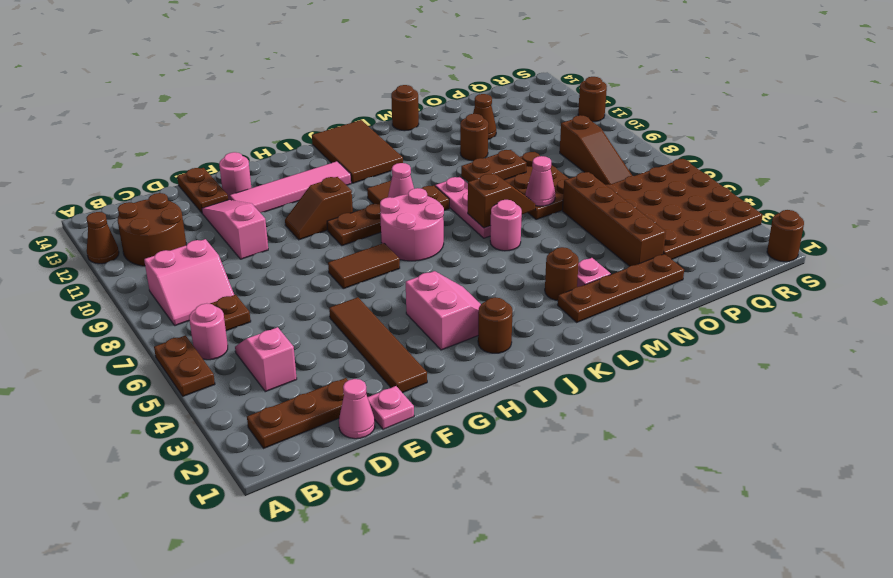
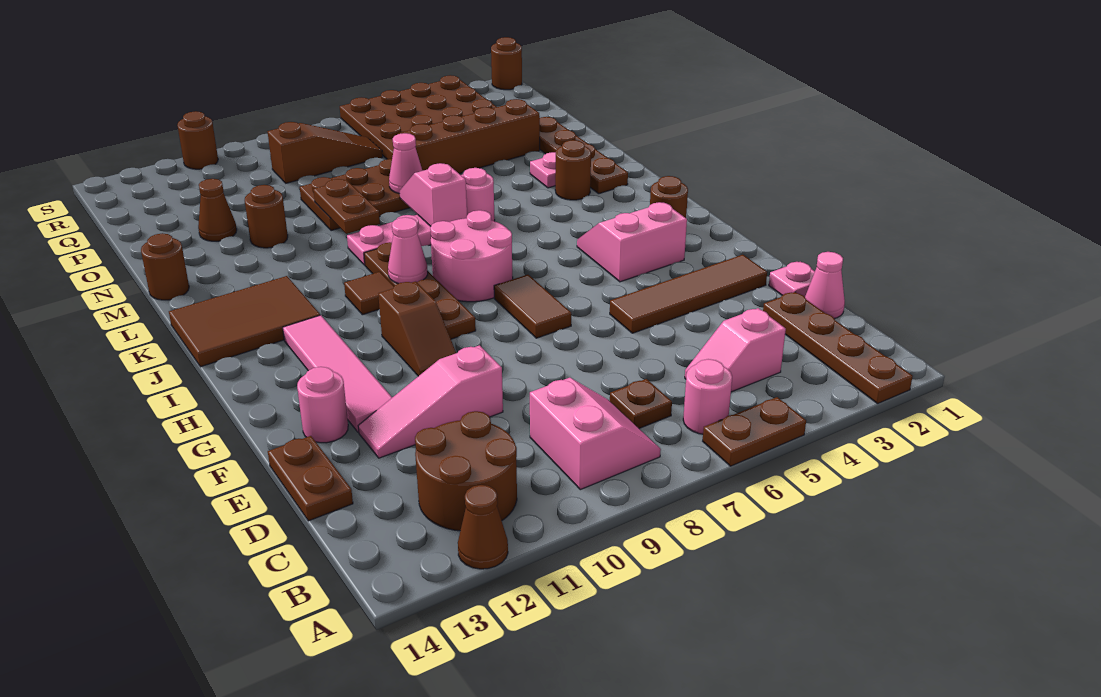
brown plate B2:D2 level 1 -> brown plate A2:D2 level 1
brown plate E13:E14 level 1 -> brown plate D14:E14 level 1
brown slope L7:M7 level 2 top L -> pink slope L7:M7 level 2 top L

